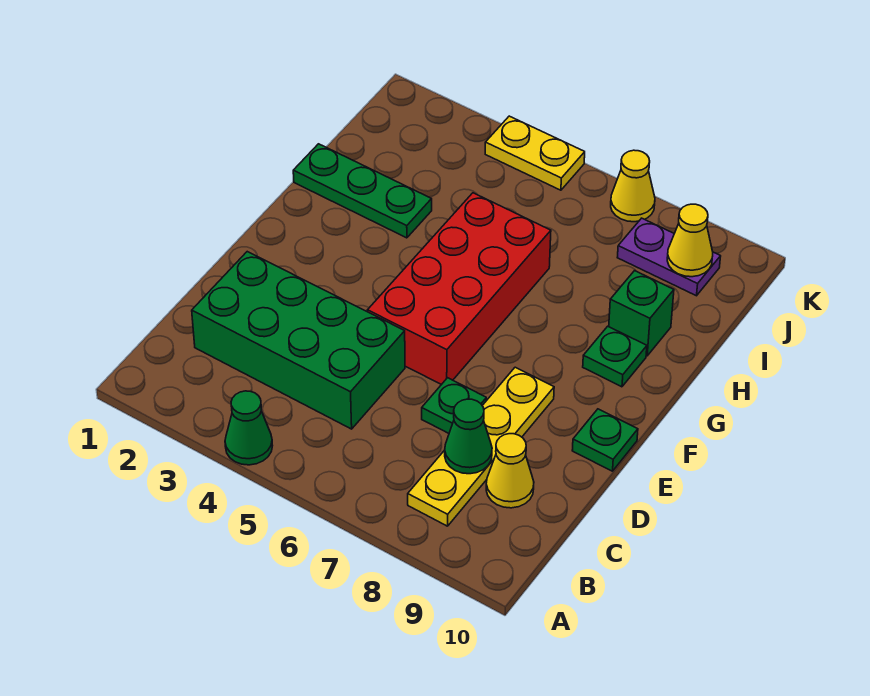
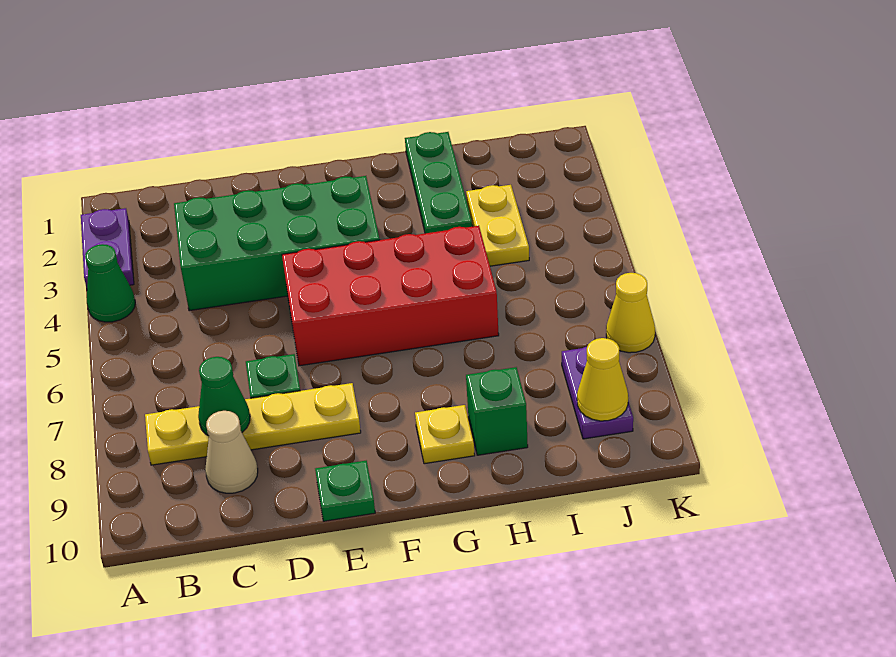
none -> purple plate A2:A3 level 1
green brick C2:D5 level 1 -> green brick C3:F4 level 1
yellow cone C9 level 1 -> tan cone C9 level 1
green plate G9 level 1 -> yellow plate G9 level 1
yellow plate K4:K5 level 1 -> yellow plate I3:I4 level 1

